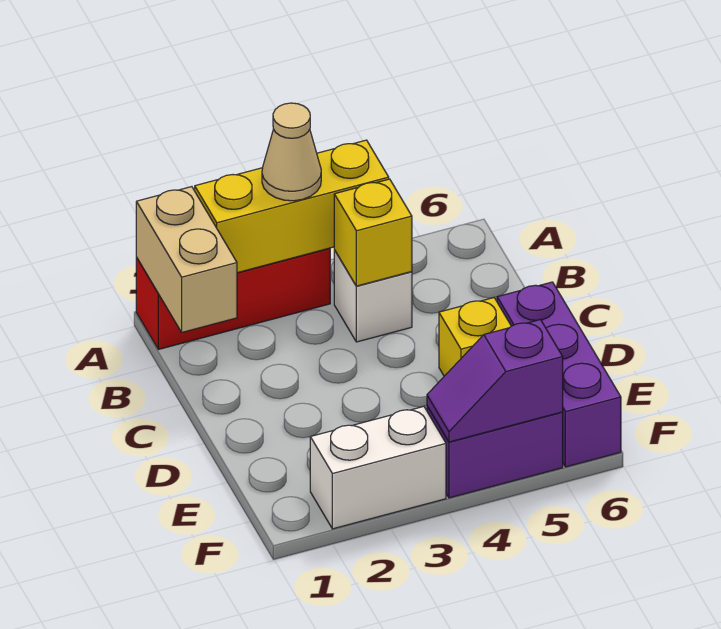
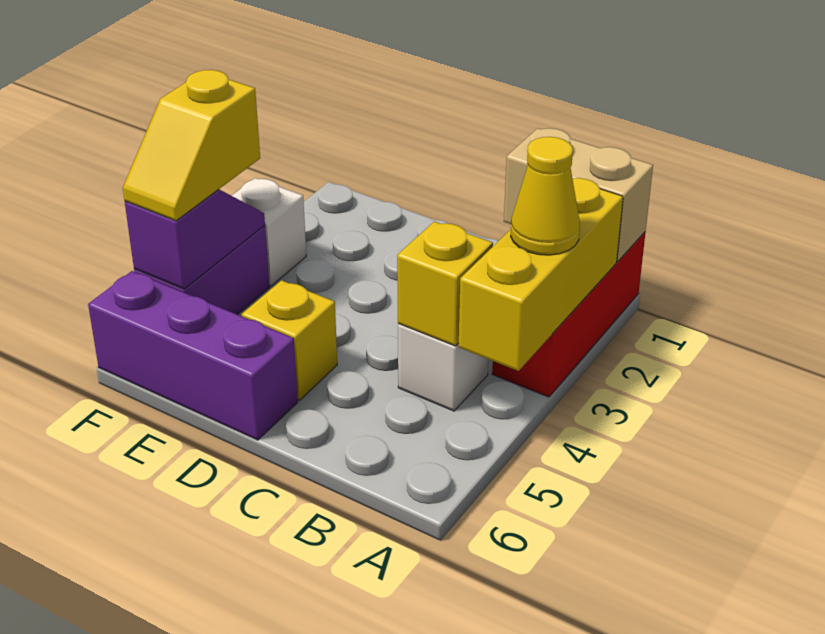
tan cone A3 level 3 -> yellow cone A3 level 3
white brick F2:F3 level 1 -> white brick F3 level 1
none -> yellow slope F4:F5 level 3 top 4

